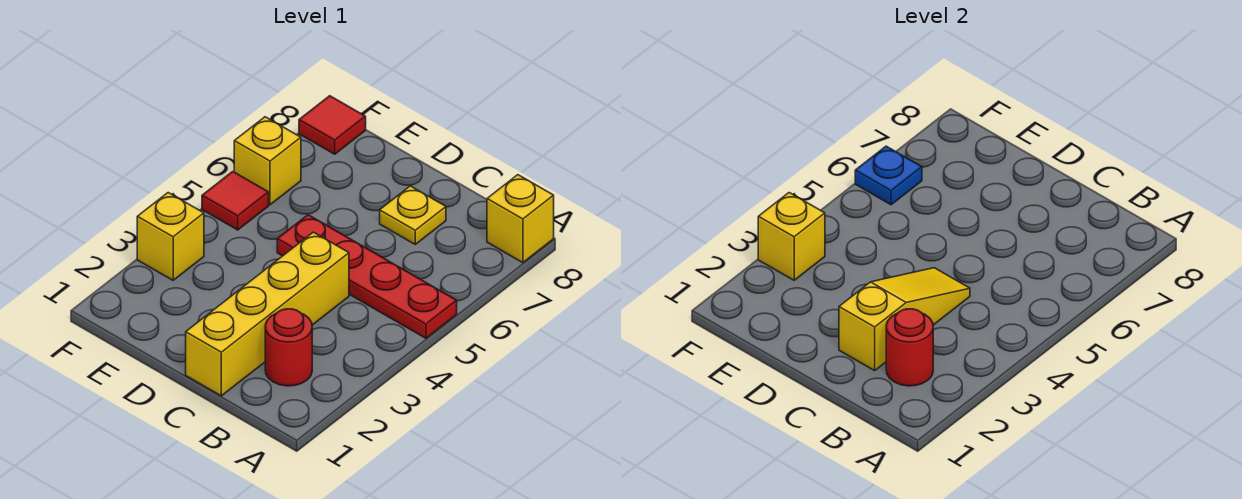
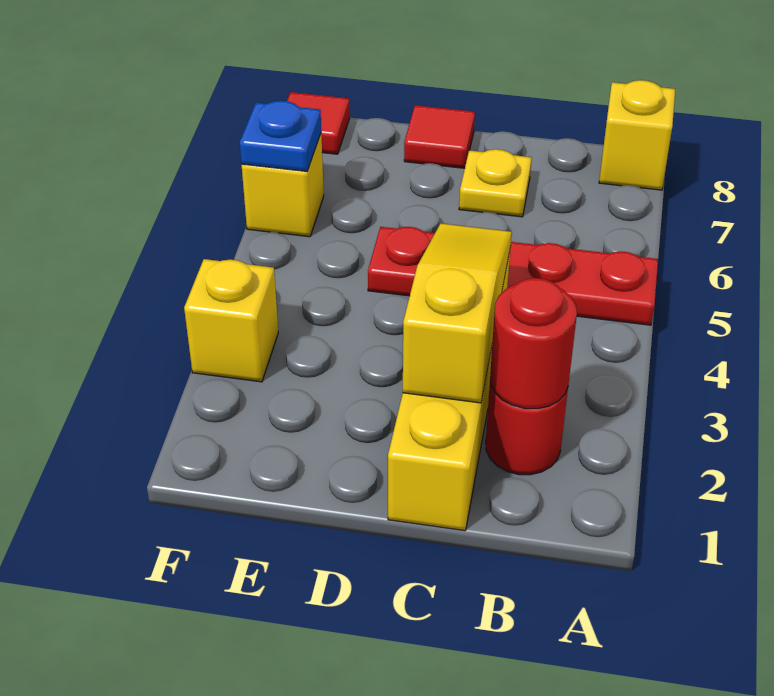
yellow brick F3 level 2 -> none
red tile F5 level 1 -> red tile D8 level 1

